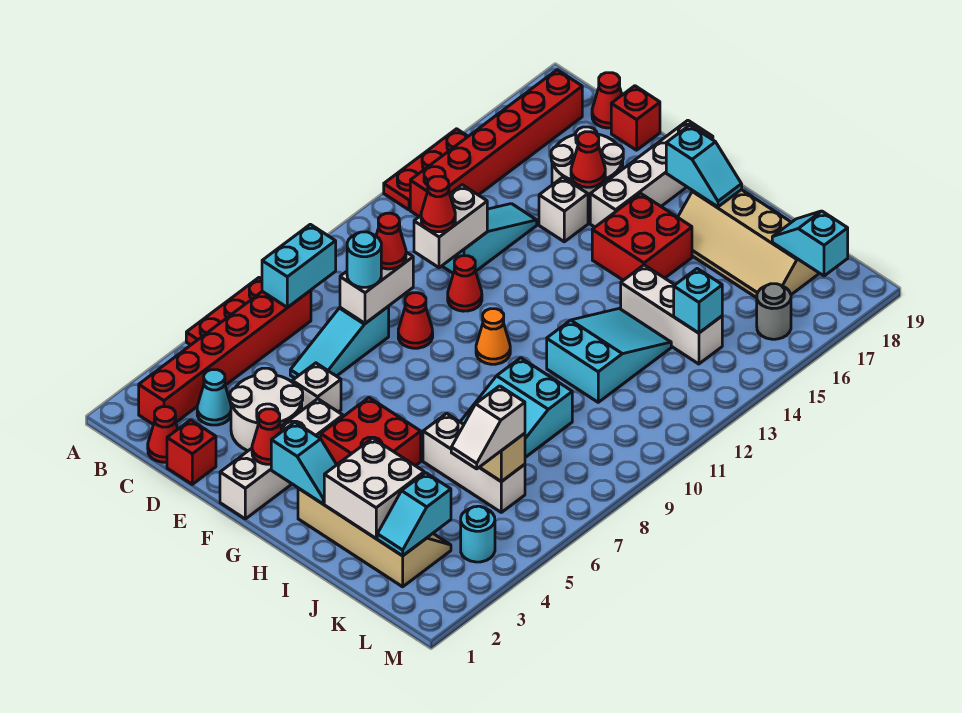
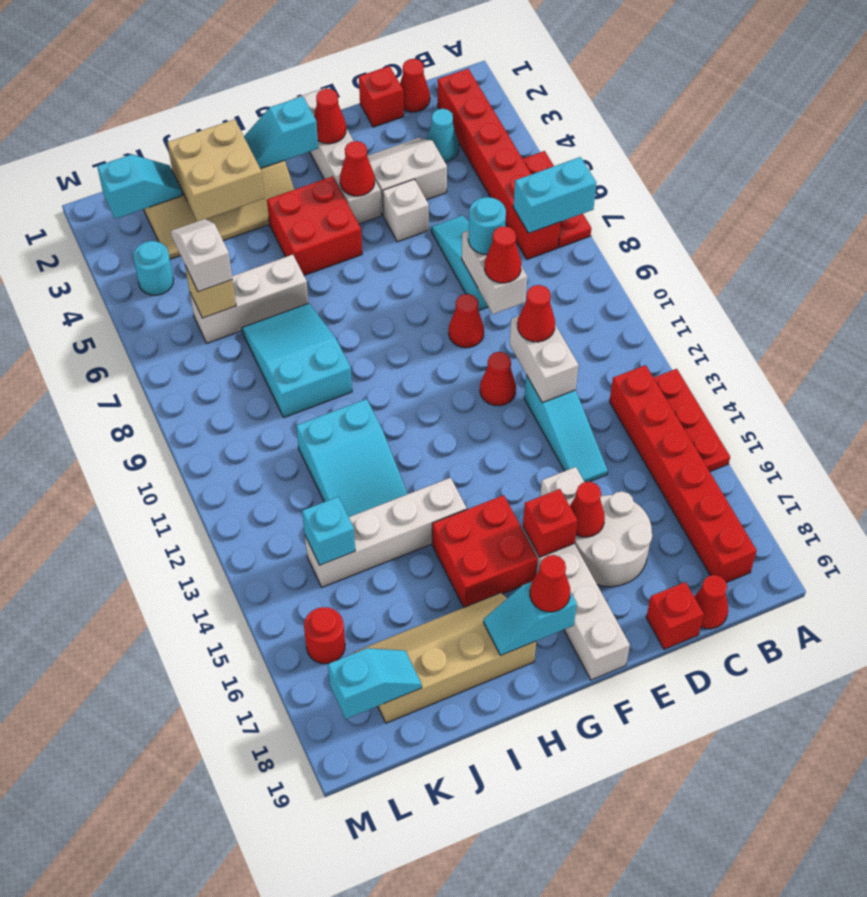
cyan brick B7:B8 level 2 -> cyan brick A7:B7 level 2
white round brick D3:E4 level 1 -> white slope D3:E4 level 1 top 4
none -> red cone F4 level 2
none -> red brick F16 level 2
orange cone G10 level 1 -> none
none -> red cone G18 level 3
white brick I2:J3 level 2 -> tan brick I2:J3 level 2
white brick I14:K14 level 1 -> white brick H14:K14 level 1
cyan slope K2:K3 level 2 top 3 -> cyan slope K2:L2 level 2 top L
grey round brick L16 level 1 -> red round brick L16 level 1

